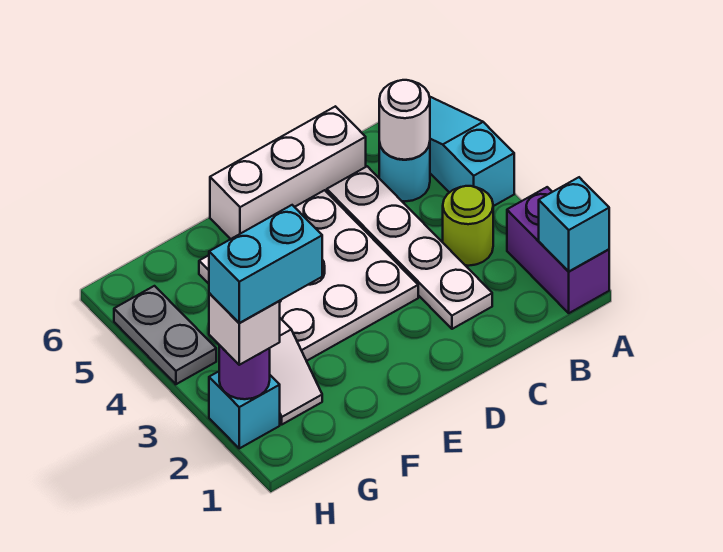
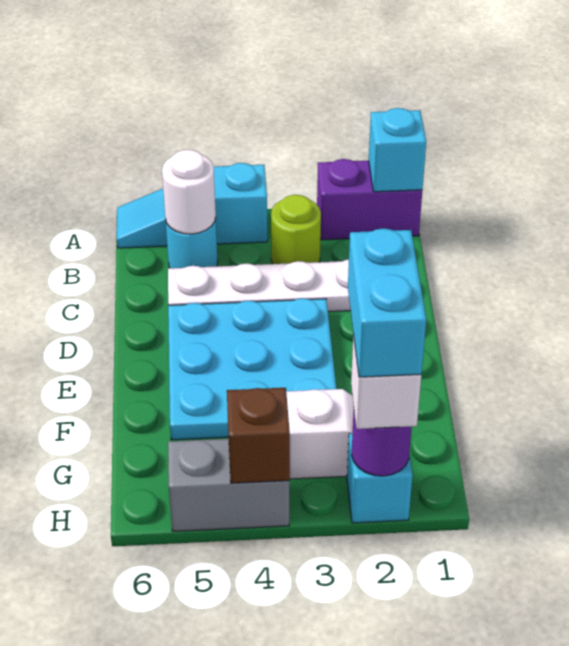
white brick C6:E6 level 1 -> none
white plate D3:F5 level 1 -> cyan plate D3:F5 level 1
grey plate H4:H5 level 1 -> grey brick H4:H5 level 1
none -> brown brick H4 level 2

